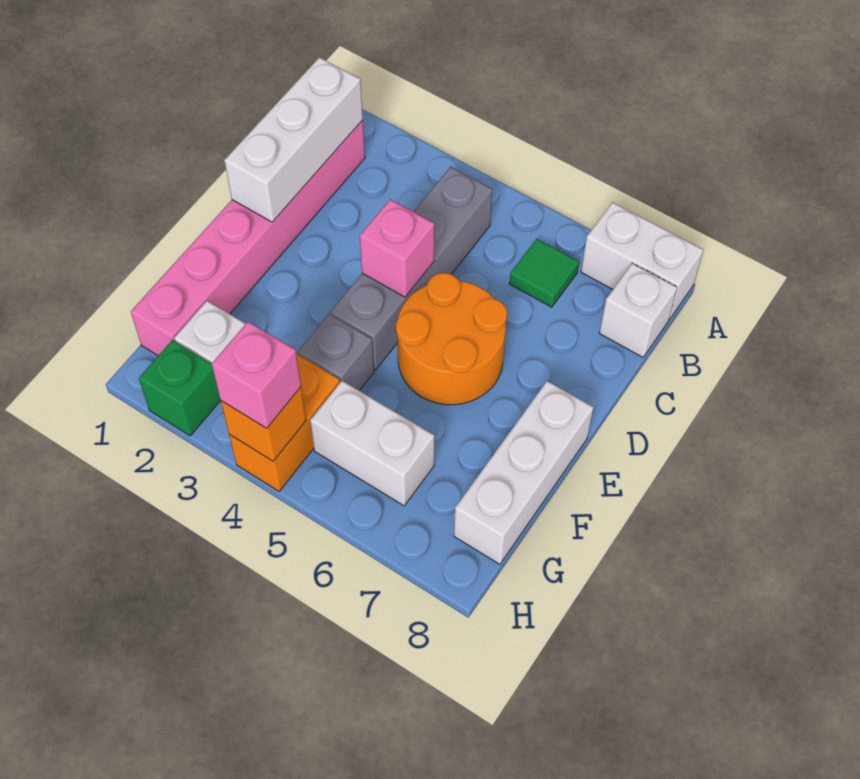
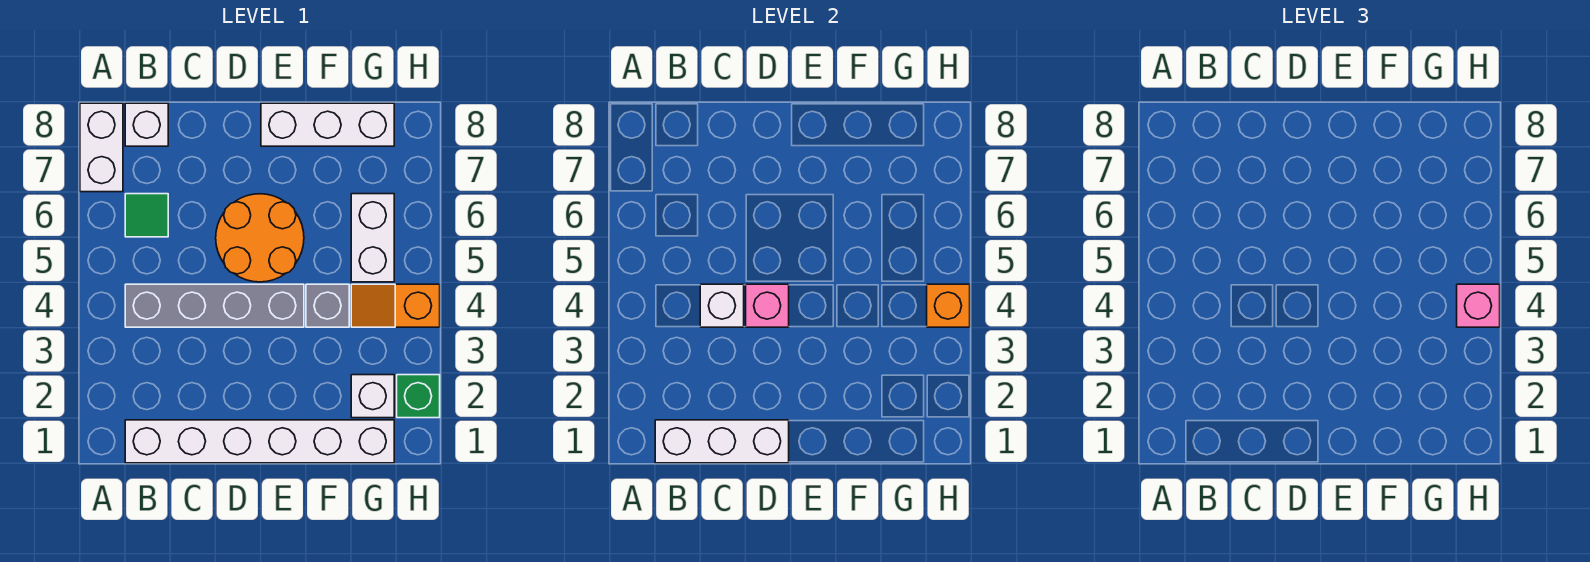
pink brick B1:G1 level 1 -> white brick B1:G1 level 1
none -> white brick C4 level 2
orange brick G4:H4 level 1 -> orange slope G4:H4 level 1 top H

